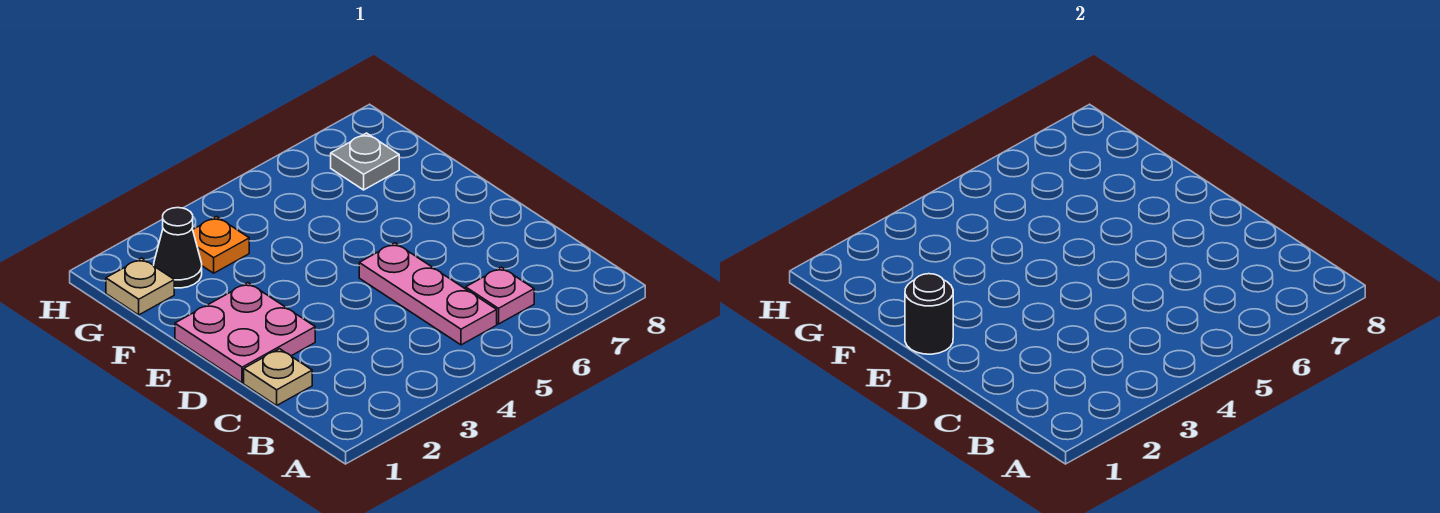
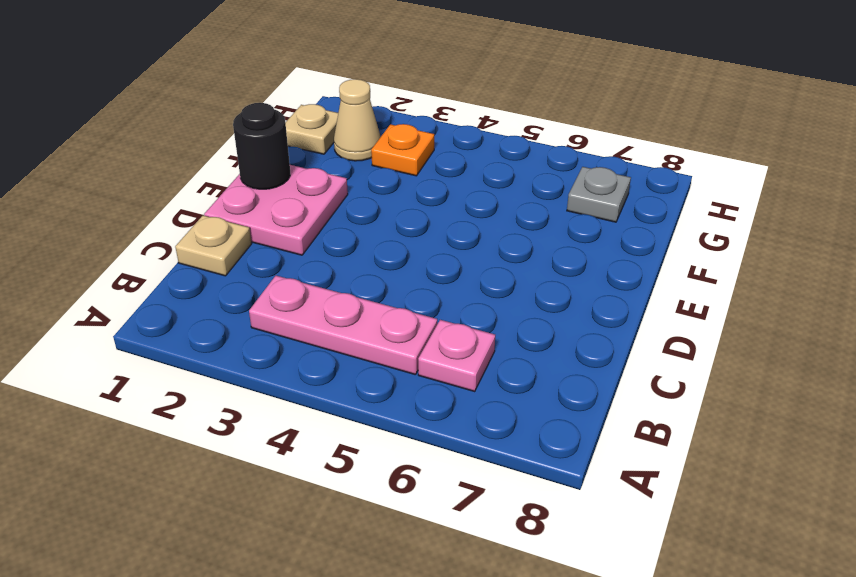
pink plate B5:D5 level 1 -> pink plate B3:B5 level 1
black cone G2 level 1 -> tan cone G2 level 1

